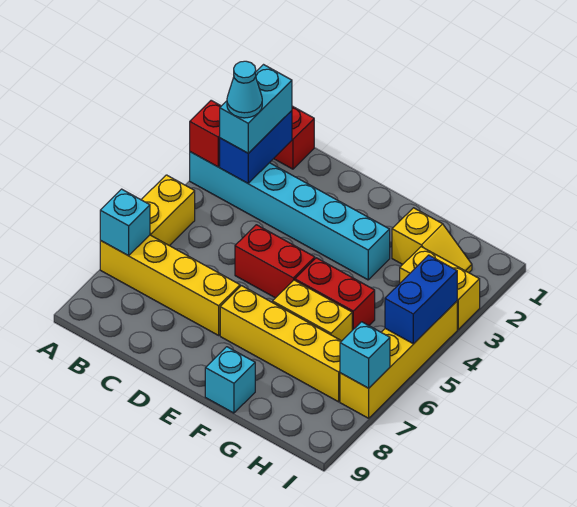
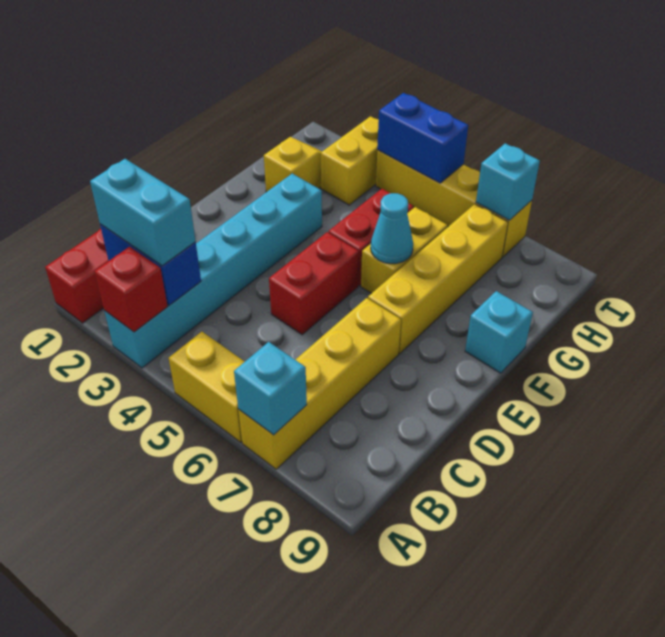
cyan cone B3 level 4 -> cyan cone F6 level 2

